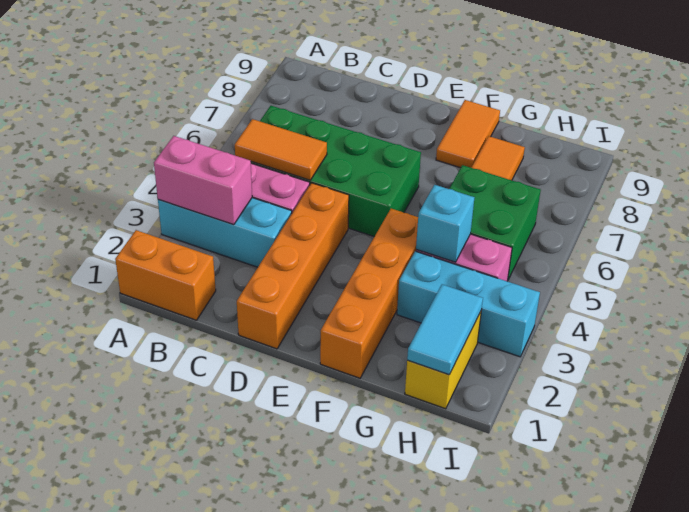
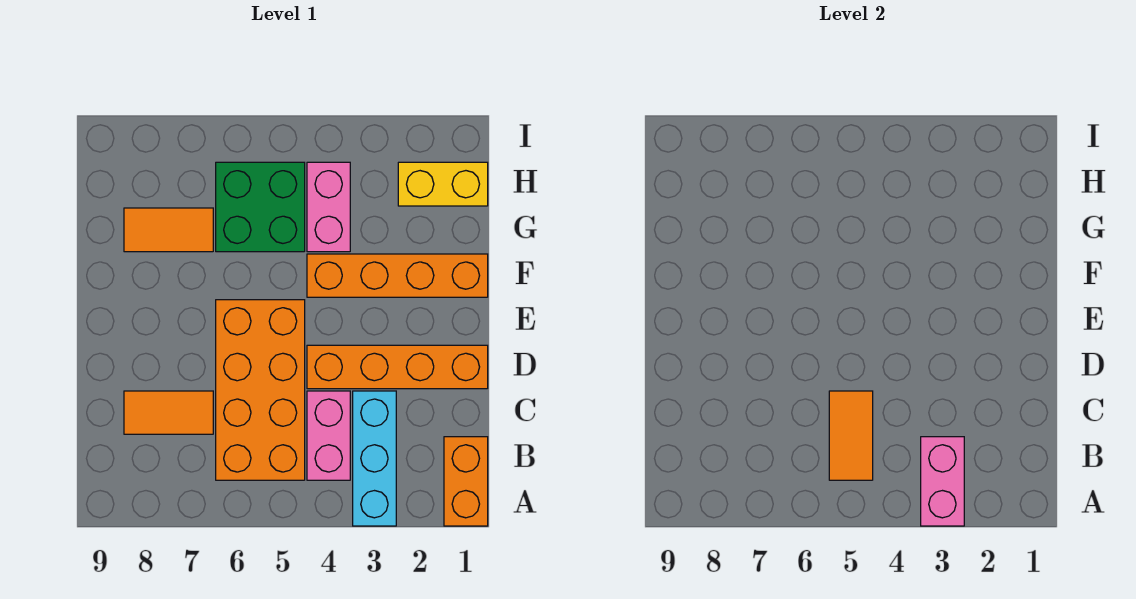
green brick B5:E6 level 1 -> orange brick B5:E6 level 1
orange tile F8:F9 level 1 -> orange tile C7:C8 level 1
cyan brick G3:I3 level 1 -> none
cyan brick G4 level 2 -> none
cyan tile H1:H2 level 2 -> none

